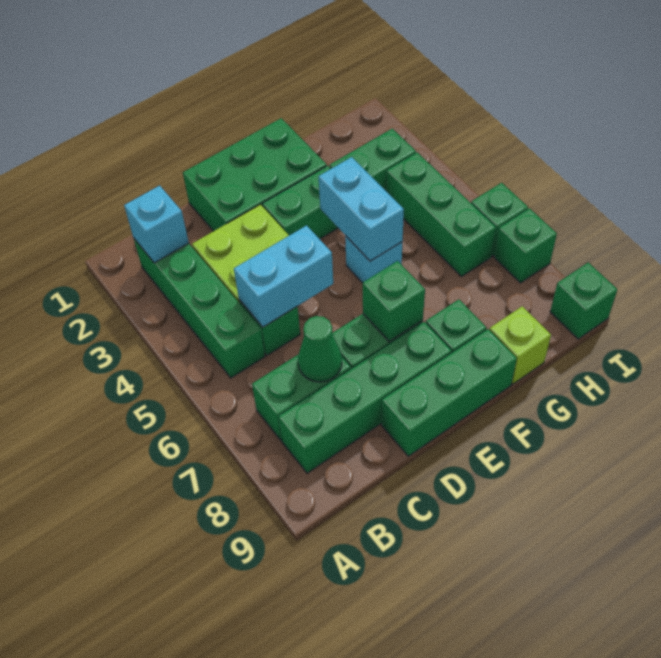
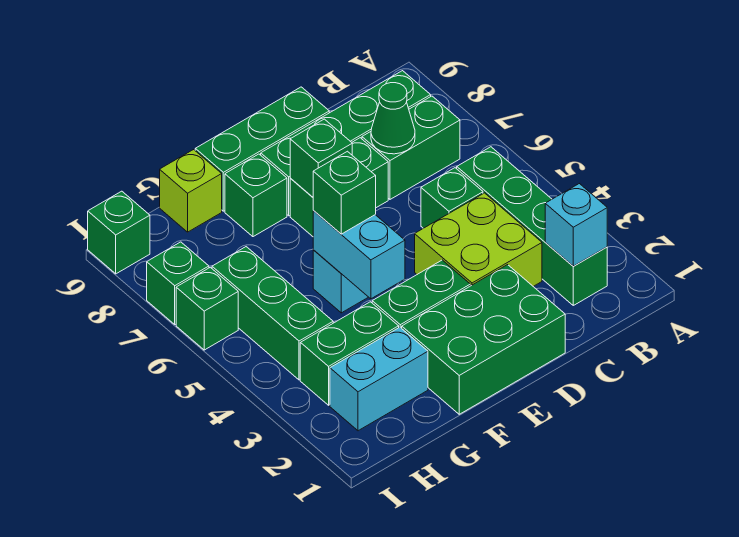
cyan brick C5:D5 level 2 -> cyan brick G2:H2 level 1
none -> green brick F5 level 3

